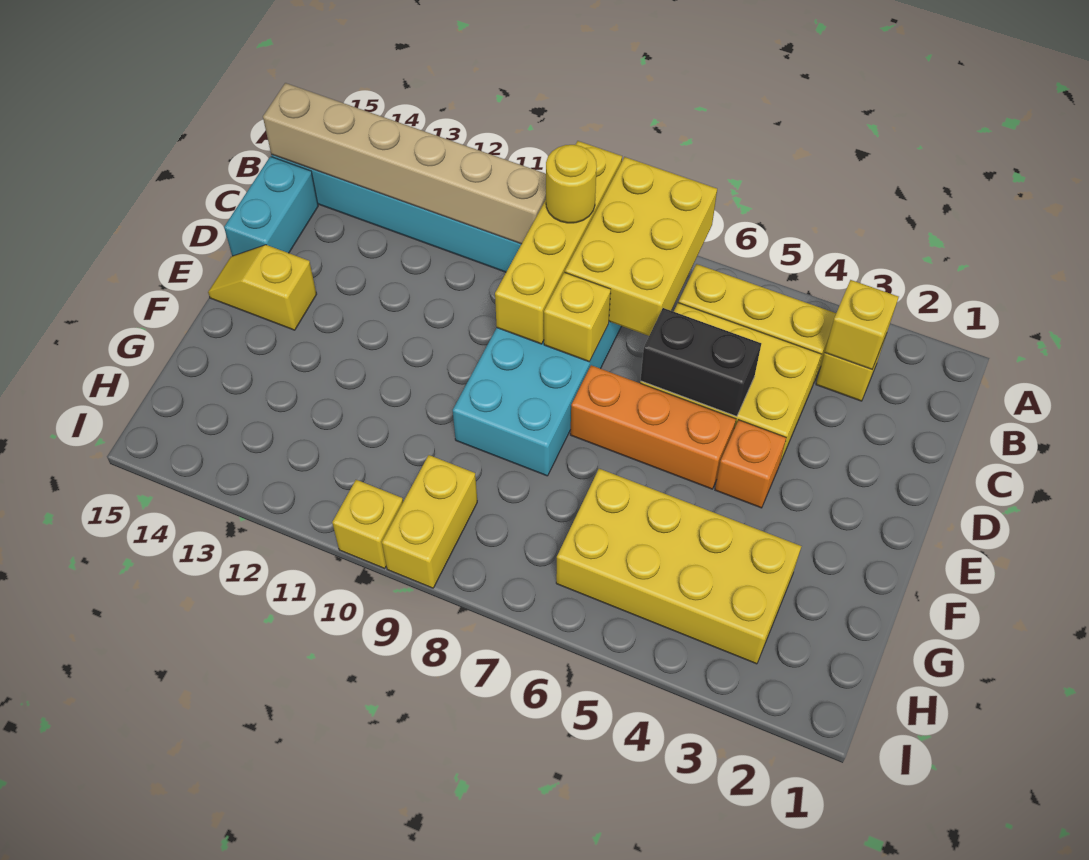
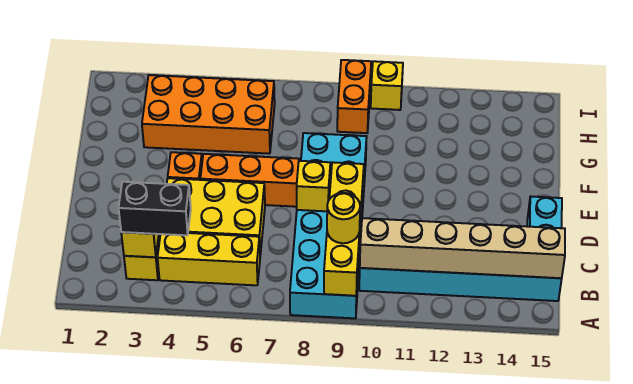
yellow brick A7:C8 level 2 -> none
black brick D5:D6 level 2 -> black brick B3:B4 level 3
yellow slope E14:E15 level 1 top 14 -> none
yellow brick G3:H6 level 1 -> orange brick G3:H6 level 1
yellow brick H9:I9 level 1 -> orange brick H9:I9 level 1

